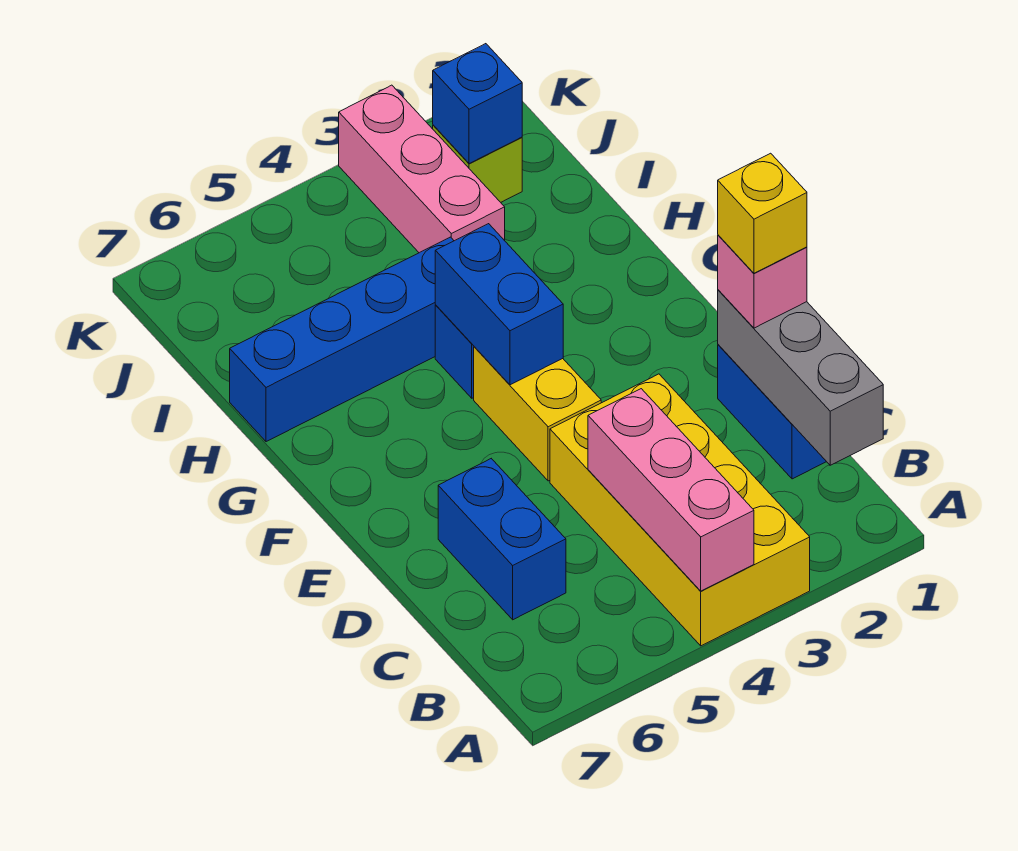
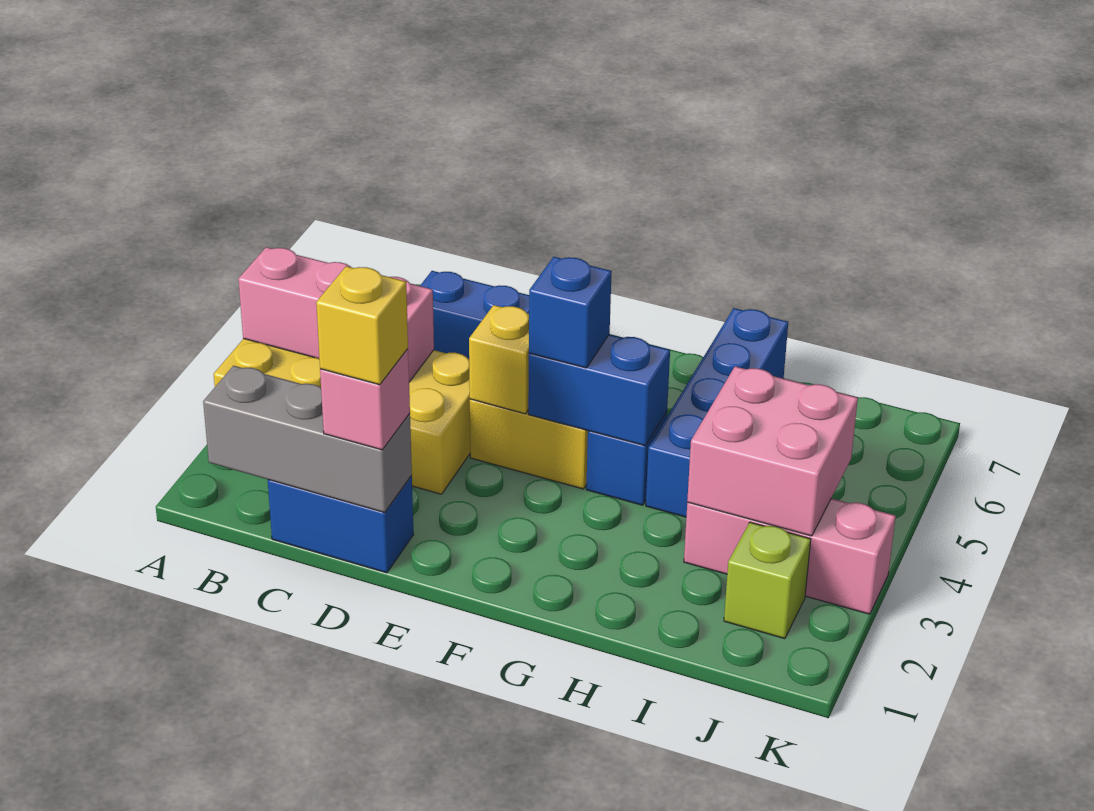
none -> yellow brick E4 level 2
none -> pink brick I3:J4 level 2
blue brick J2 level 2 -> blue brick F4 level 3

